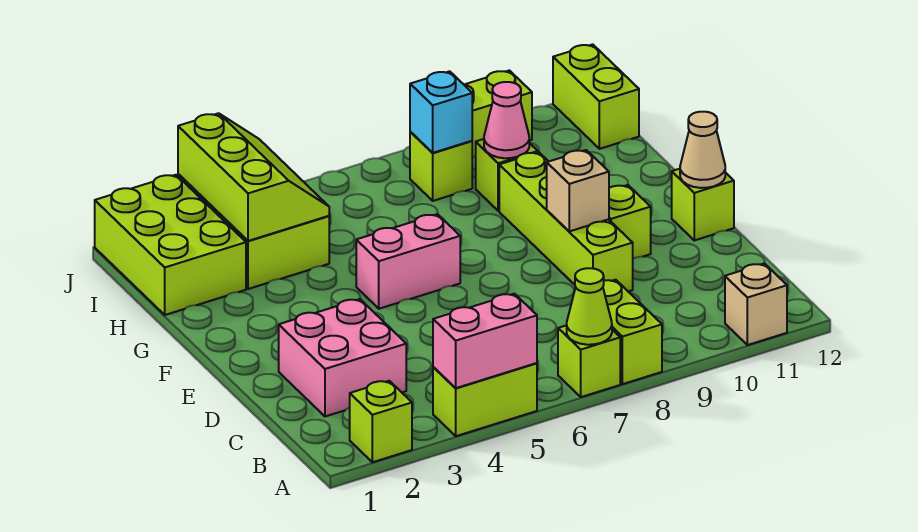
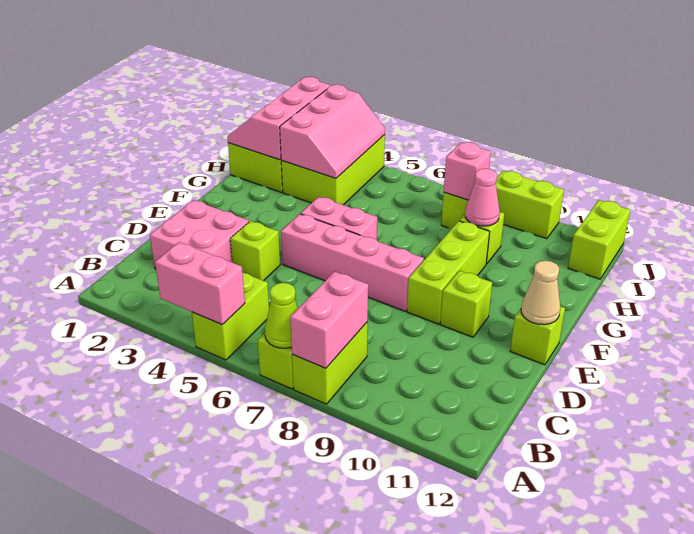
lime brick A2 level 1 -> lime brick D4 level 1
lime brick A4:A5 level 1 -> lime brick A5:B5 level 1
none -> pink brick A8:B8 level 2
tan brick A11 level 1 -> none
lime brick D9:G9 level 1 -> lime brick E9:G9 level 1
none -> pink brick E5:E8 level 1
tan brick E9 level 2 -> none
none -> pink slope H1:J2 level 2 top 2
lime slope H3:J4 level 2 top 3 -> pink slope H3:J4 level 2 top 3
cyan brick I8 level 2 -> pink brick I8 level 2

